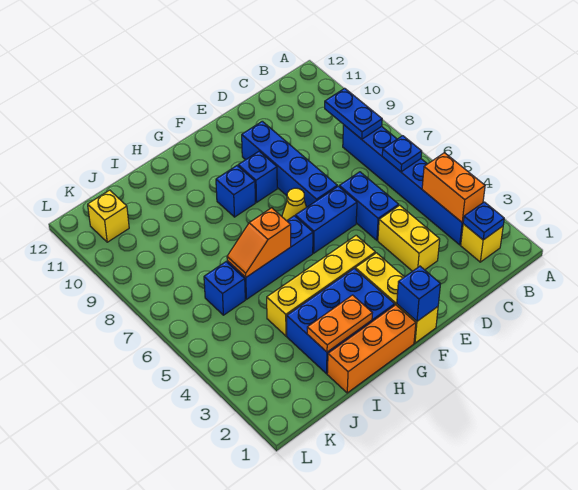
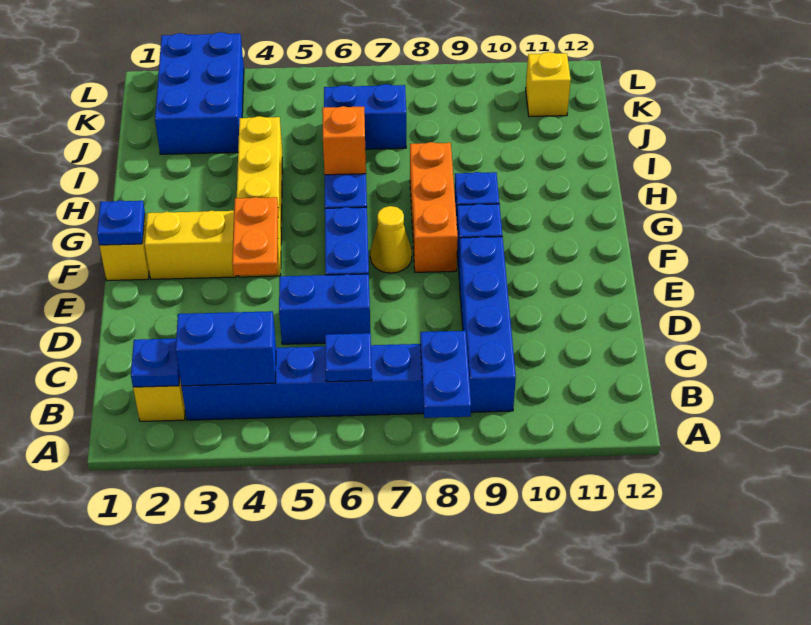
orange brick B3:B4 level 2 -> blue brick B3:B4 level 2
blue plate B8:B9 level 2 -> blue plate A8:B8 level 2
yellow brick D3:D4 level 1 -> none
blue brick E7:E10 level 1 -> blue brick B9:E9 level 1
blue brick F1 level 2 -> blue plate F1 level 2
orange brick G1:I1 level 1 -> orange brick F8:H8 level 1
blue brick G2:I3 level 1 -> blue brick J2:L3 level 1
orange plate H2:I2 level 2 -> orange plate E4:F4 level 2
blue brick J6 level 1 -> blue brick J6:J7 level 1

